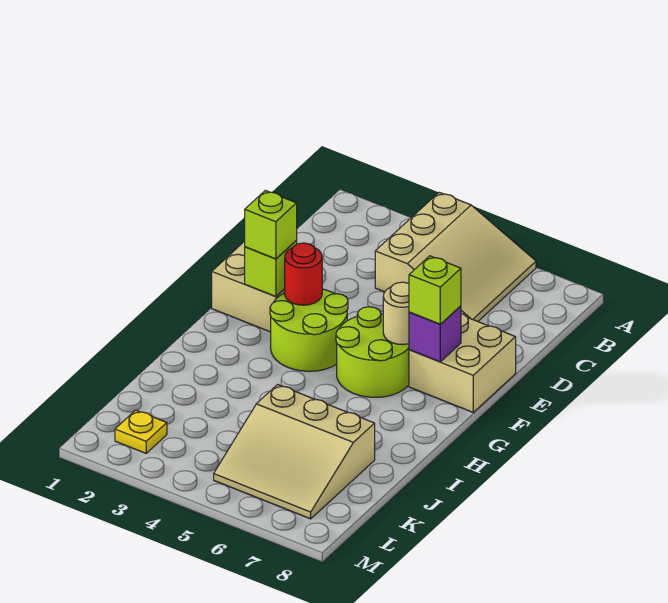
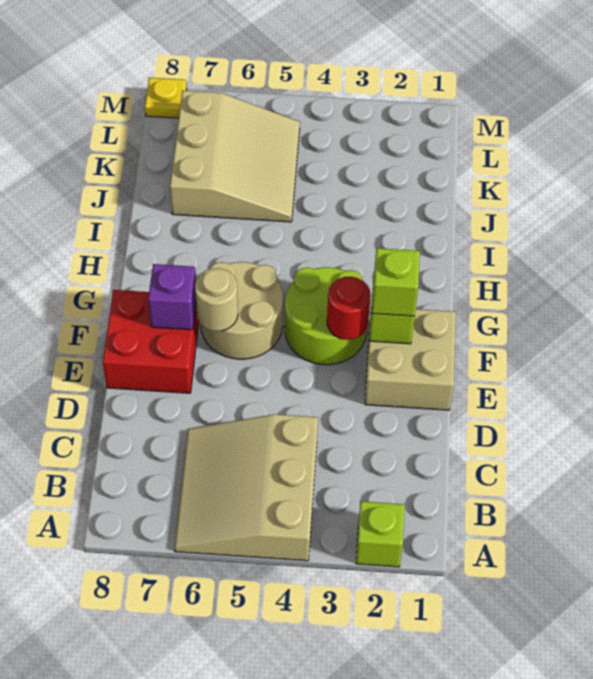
tan brick E7:F8 level 1 -> red brick E7:F8 level 1
lime round brick F5:G6 level 1 -> tan round brick F5:G6 level 1
lime brick F7 level 3 -> lime brick A2 level 1
tan slope J5:L7 level 1 top J -> tan slope J5:L7 level 1 top 7
yellow plate L2 level 1 -> yellow plate M8 level 1

